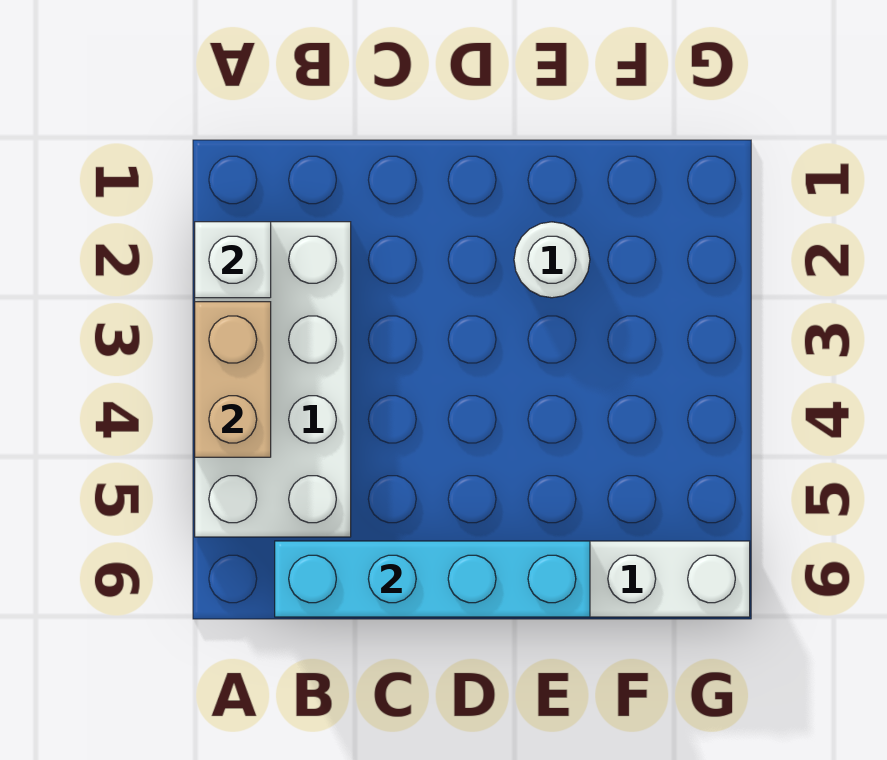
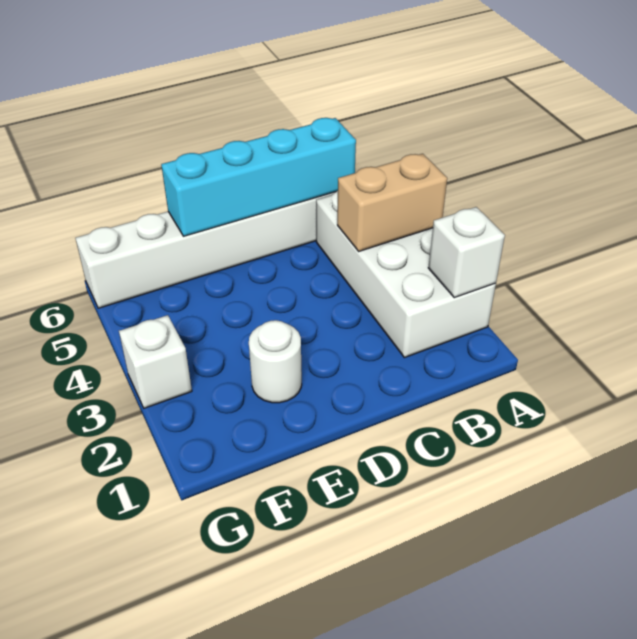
tan brick A3:A4 level 2 -> tan brick A4:B4 level 2
none -> white brick G3 level 1

